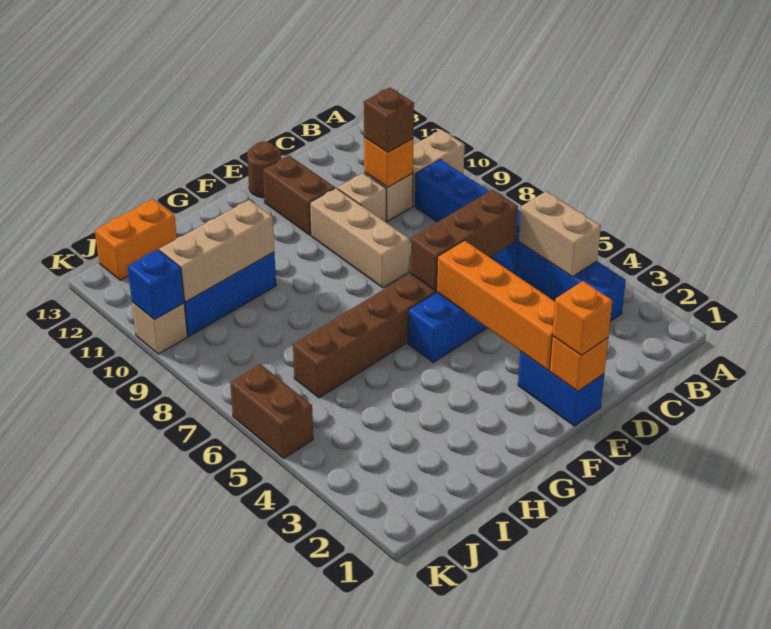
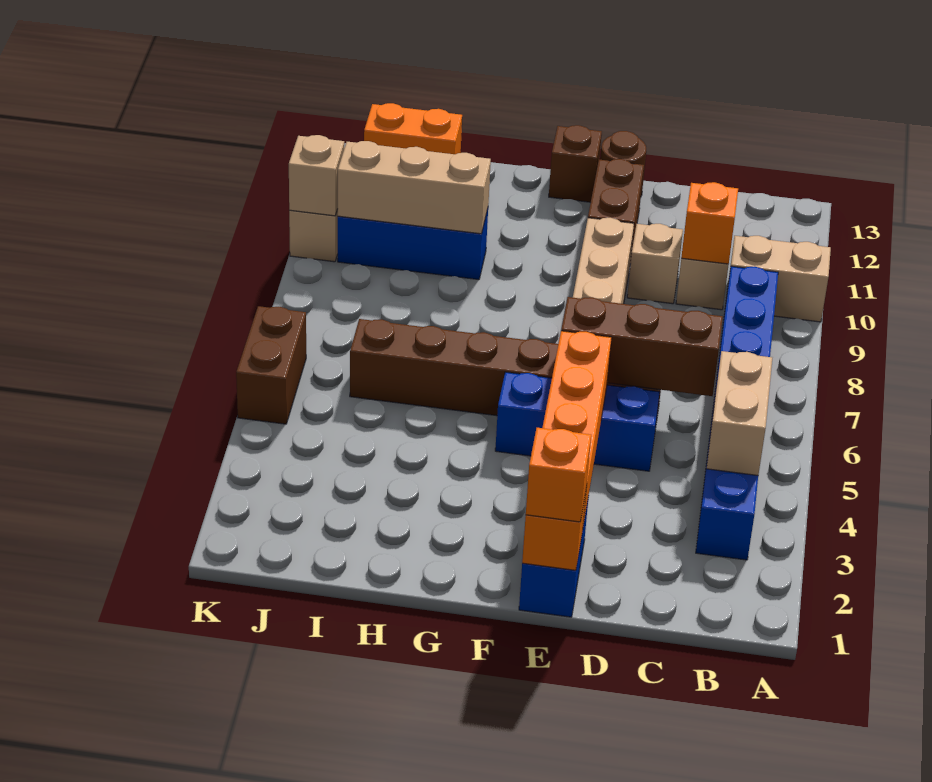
brown brick C10 level 3 -> brown brick F13 level 1
blue brick K10 level 2 -> tan brick K10 level 2

